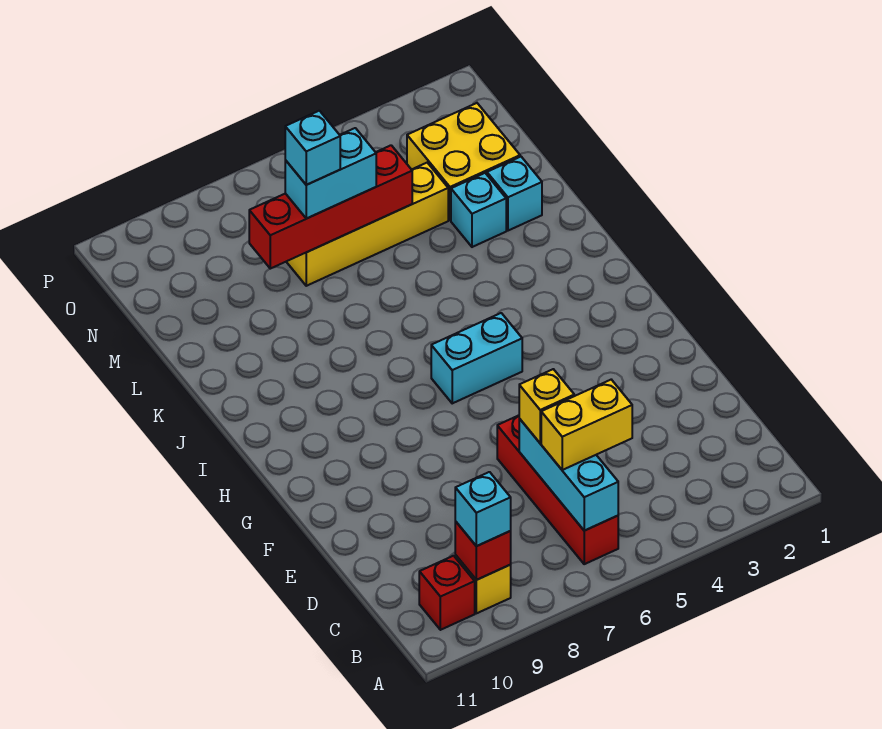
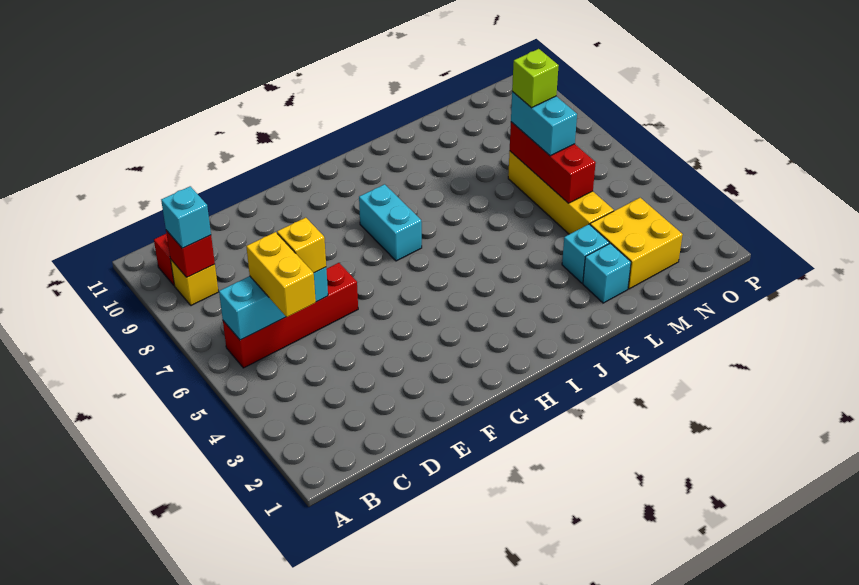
cyan brick H5:H6 level 1 -> cyan brick H7:H8 level 1
red brick M5:M8 level 2 -> red brick M5:M7 level 2
cyan brick M7 level 4 -> lime brick M7 level 4

